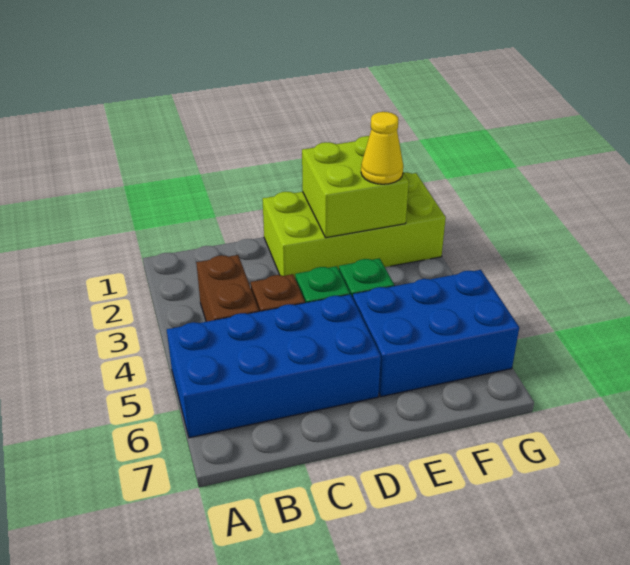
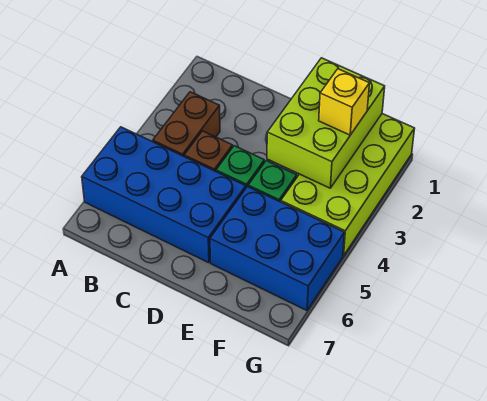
lime brick D1:G2 level 1 -> lime brick F1:G4 level 1
lime brick E1:F2 level 2 -> lime brick E1:F3 level 2
yellow cone F2 level 3 -> yellow brick F2 level 3

